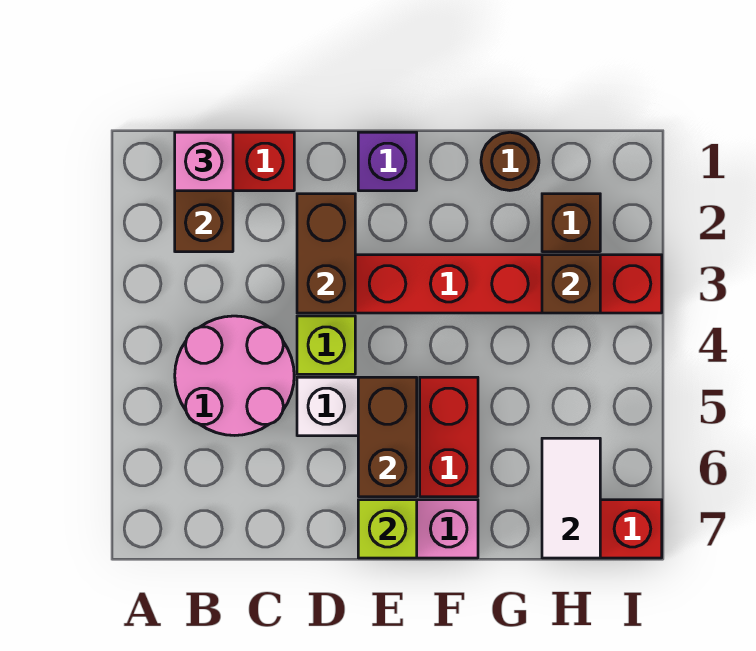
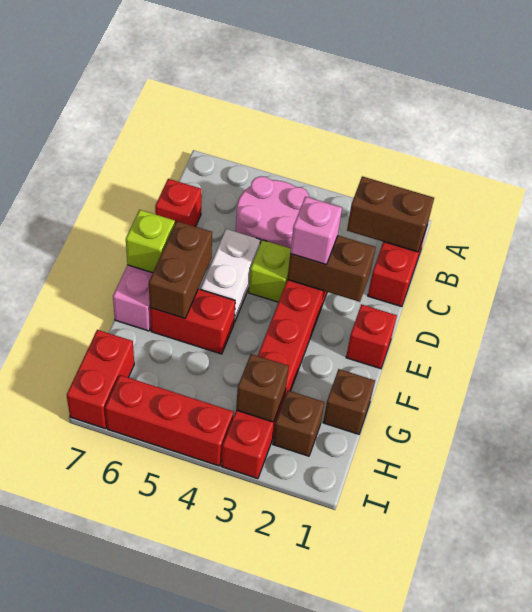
pink brick B1 level 3 -> pink brick D3 level 3
none -> red brick C7 level 1
purple brick E1 level 1 -> red brick E1 level 1
brown brick E5:E6 level 2 -> brown brick E6:F6 level 2
brown round brick G1 level 1 -> brown brick G1 level 1
white tile H6:H7 level 2 -> none
none -> red brick I4:I6 level 1

